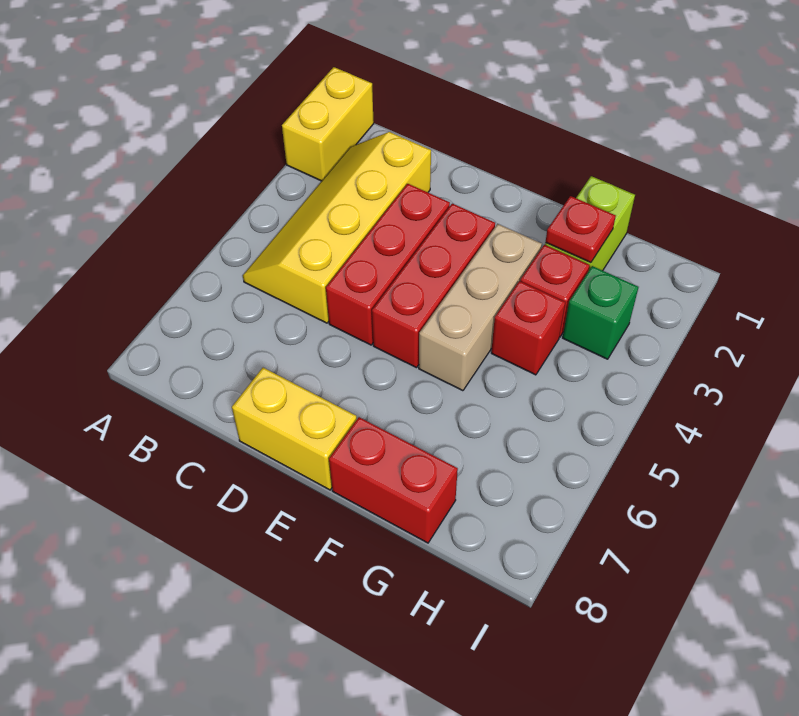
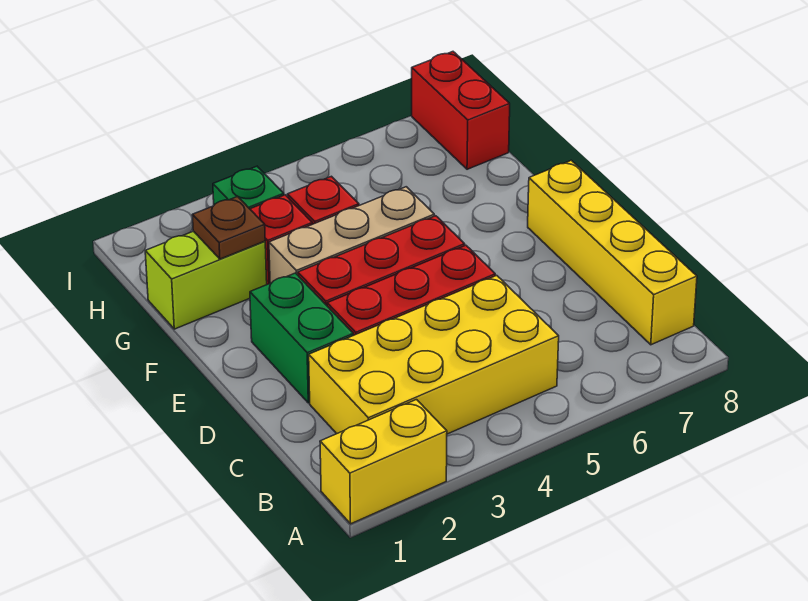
yellow slope B2:C5 level 1 top C -> yellow brick B2:C5 level 1
none -> green brick D2:E2 level 1
yellow brick D8:E8 level 1 -> yellow brick B8:E8 level 1
red brick F8:G8 level 1 -> red brick H8:I8 level 1
red plate G2 level 2 -> brown plate G2 level 2

